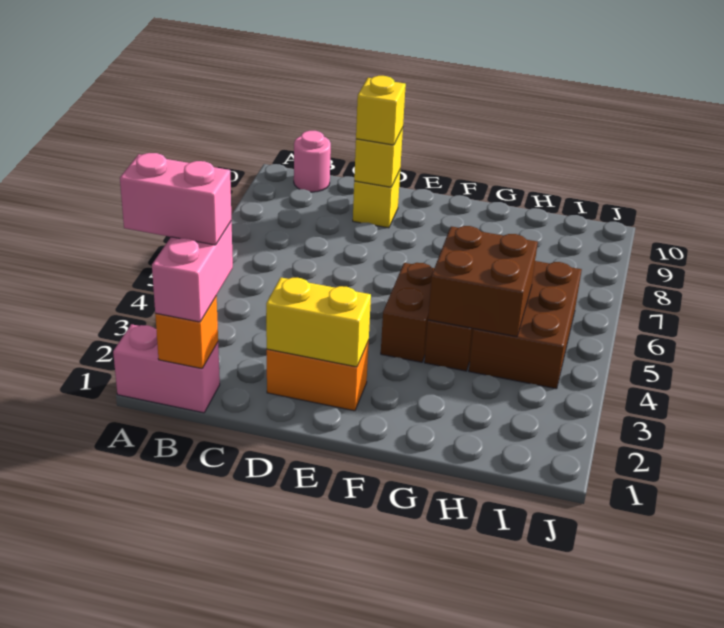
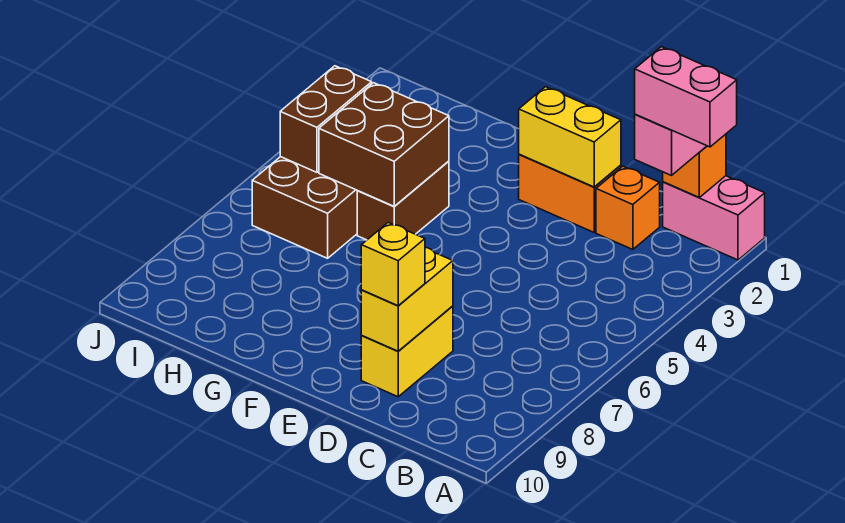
pink round brick B10 level 1 -> none
none -> orange brick C2 level 1
yellow brick D9 level 1 -> yellow brick D8:D9 level 1
yellow brick D9 level 2 -> yellow brick D8:D9 level 2
brown brick F4:F5 level 1 -> brown brick I4:I5 level 2

